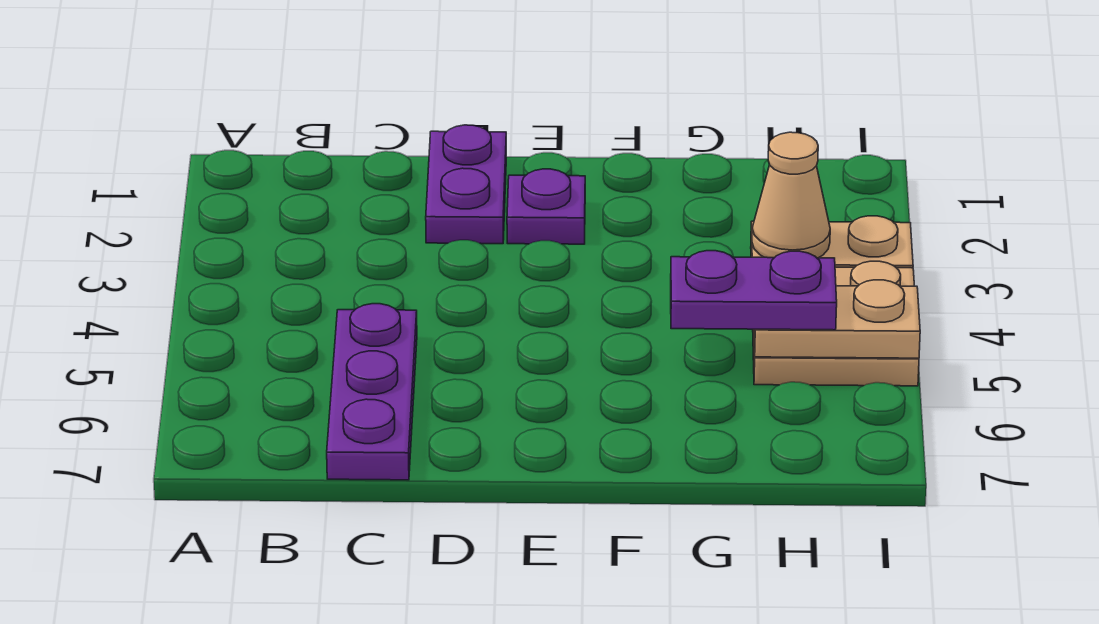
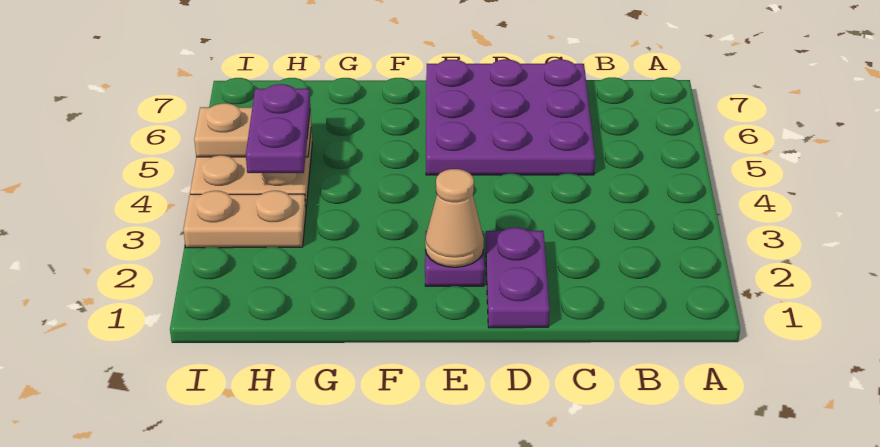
purple plate C5:C7 level 1 -> purple plate C5:E7 level 1
purple plate G5:H5 level 3 -> purple plate H4:H5 level 3
tan cone H3 level 2 -> tan cone E2 level 2

